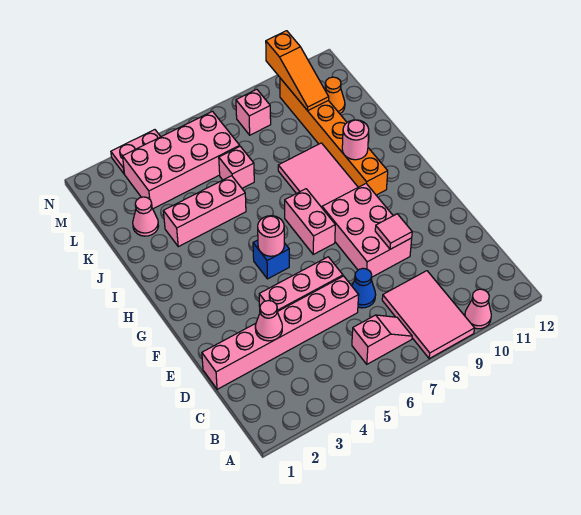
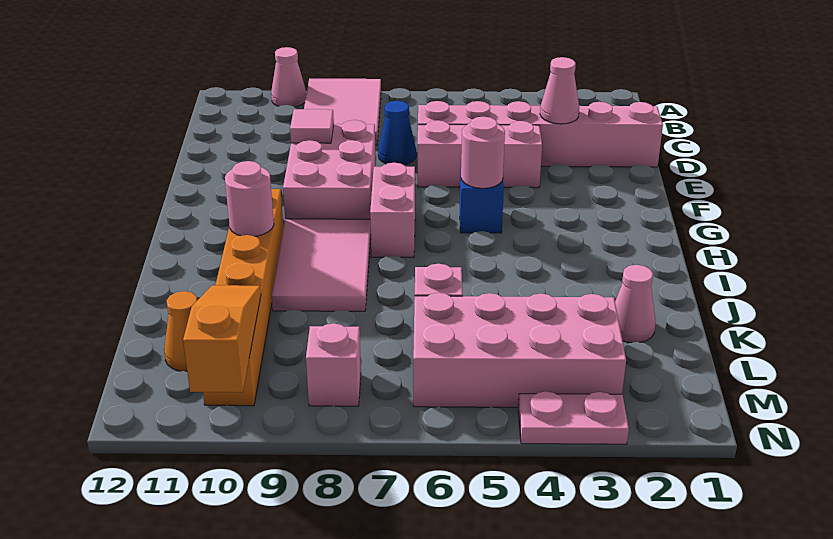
pink slope B6:B7 level 1 top 6 -> none
pink brick J3:J5 level 1 -> none

